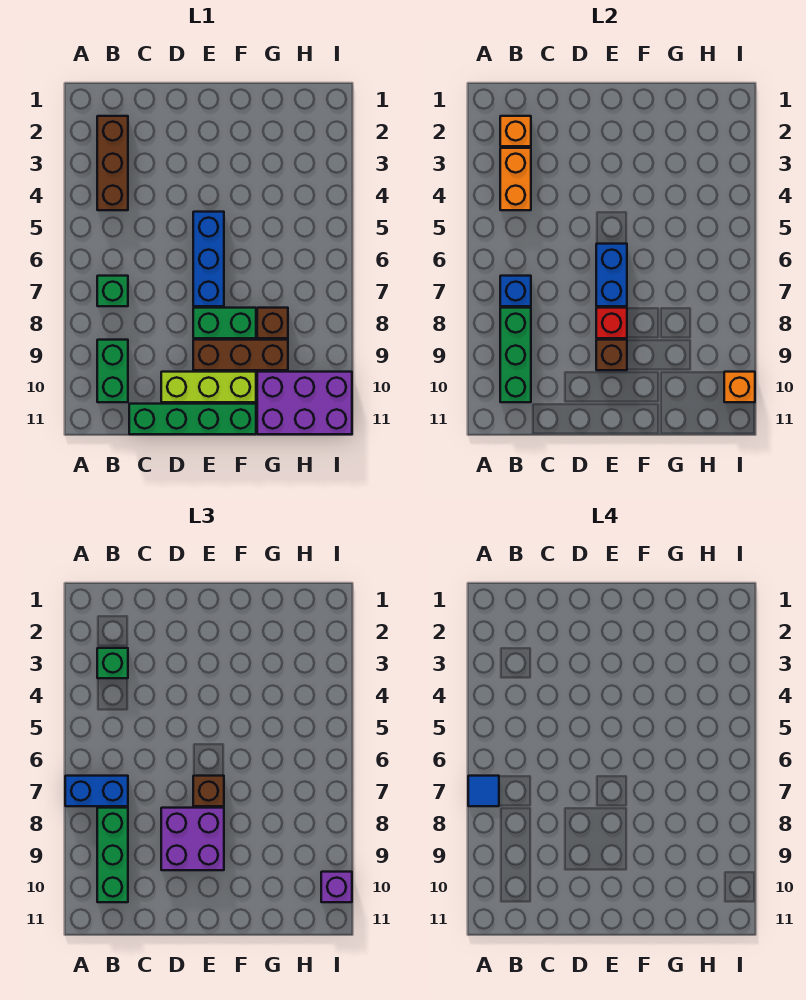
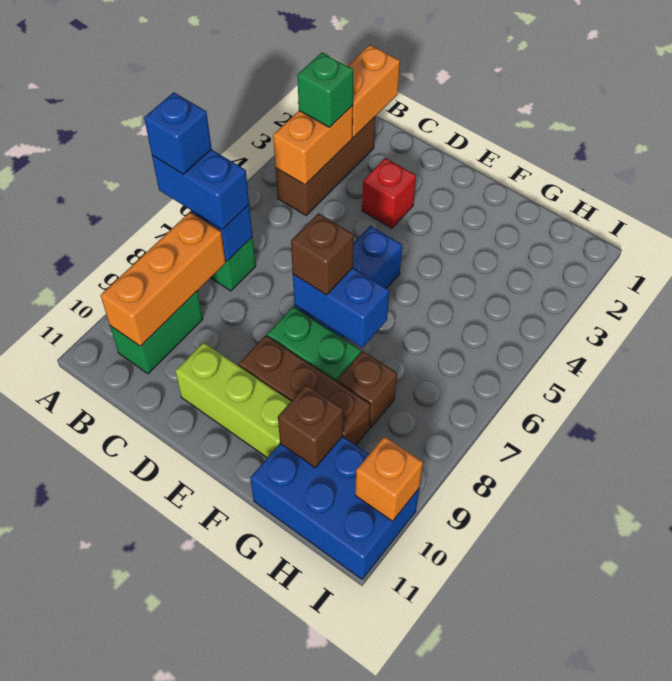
blue tile A7 level 4 -> blue brick A7 level 4
orange brick B2 level 2 -> orange brick B1:B2 level 2
green brick B8:B10 level 2 -> orange brick B8:B10 level 2
green brick B8:B10 level 3 -> none
green brick C11:F11 level 1 -> none
purple brick D8:E9 level 3 -> none
blue brick E6:E7 level 2 -> blue brick E7:F7 level 2
red brick E8 level 2 -> red brick D3 level 1
brown brick E9 level 2 -> brown brick G10 level 2
purple brick G10:I11 level 1 -> blue brick G10:I11 level 1
purple brick I10 level 3 -> none

